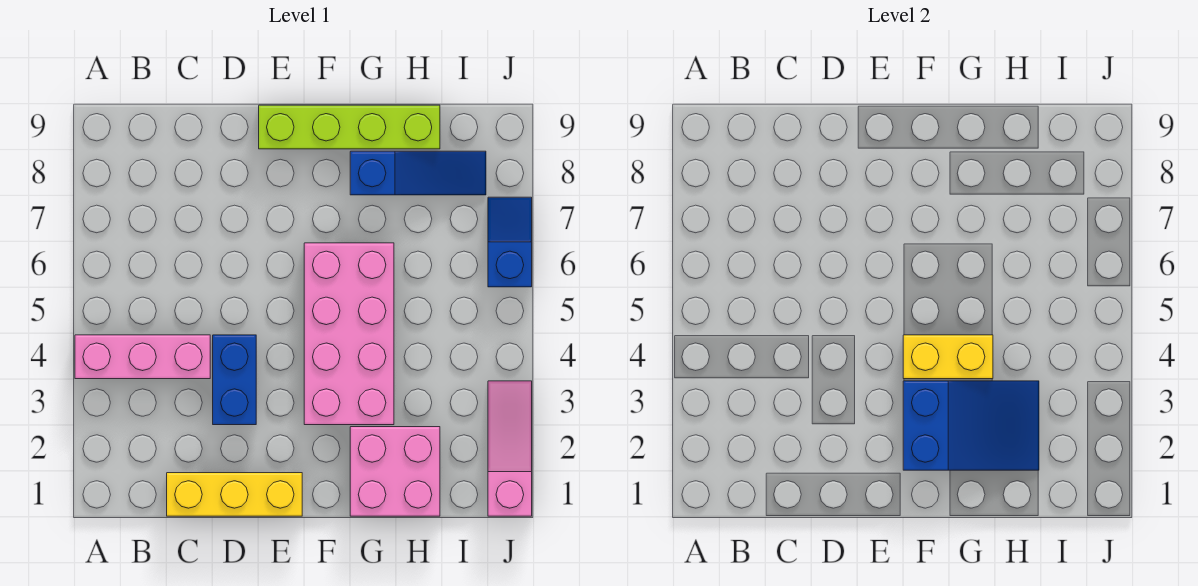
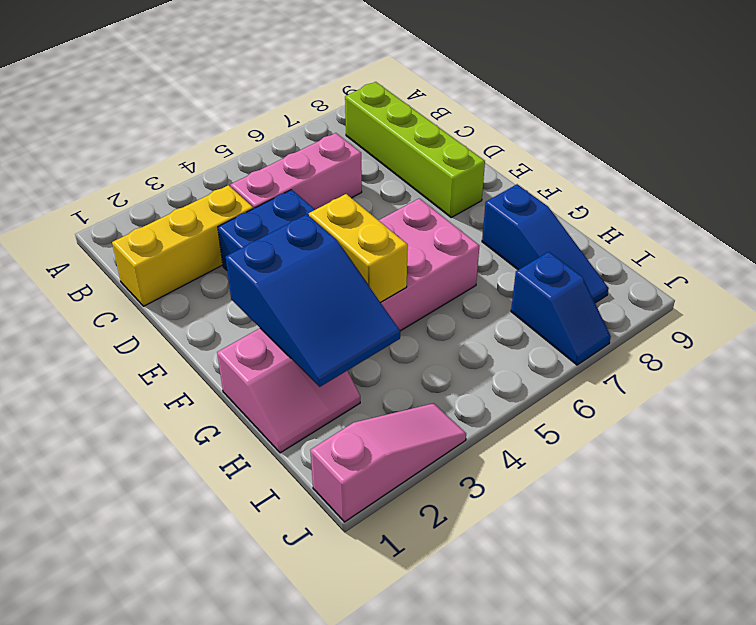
pink brick A4:C4 level 1 -> pink brick C4:C6 level 1
yellow brick C1:E1 level 1 -> yellow brick C1:C3 level 1
lime brick E9:H9 level 1 -> lime brick B8:E8 level 1
pink brick G1:H2 level 1 -> pink slope G1:H2 level 1 top G
blue slope J6:J7 level 1 top 6 -> blue slope I7:J7 level 1 top I

